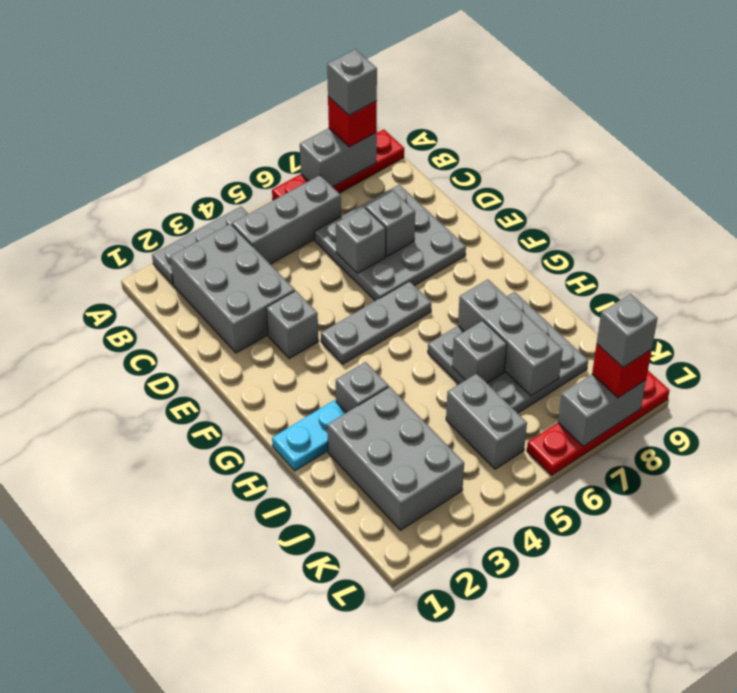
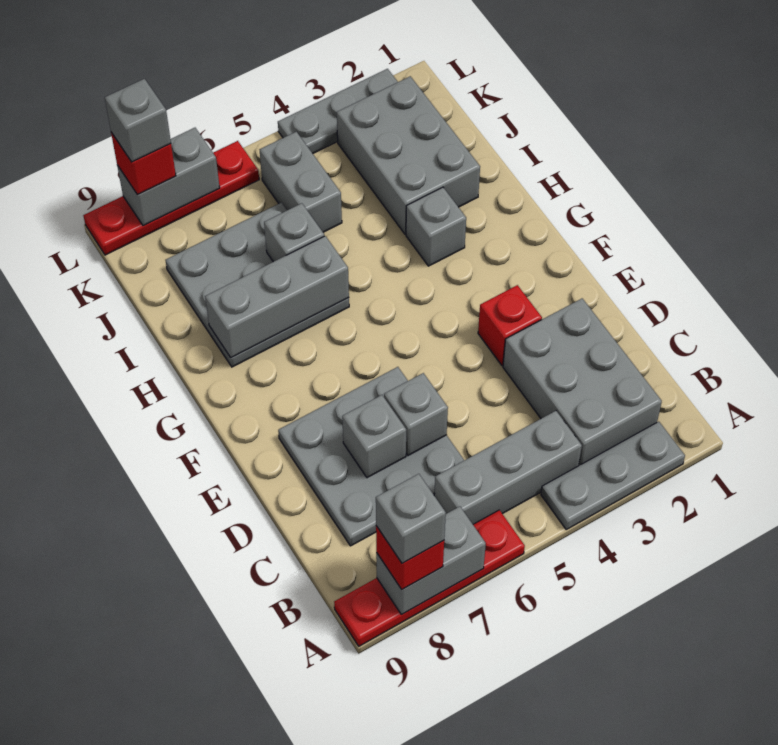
grey brick E3 level 1 -> red brick E3 level 1
grey plate F4:F6 level 1 -> grey plate L2:L4 level 1
cyan plate H1:H2 level 1 -> none
grey brick H7:J7 level 2 -> grey brick H6:H8 level 2

